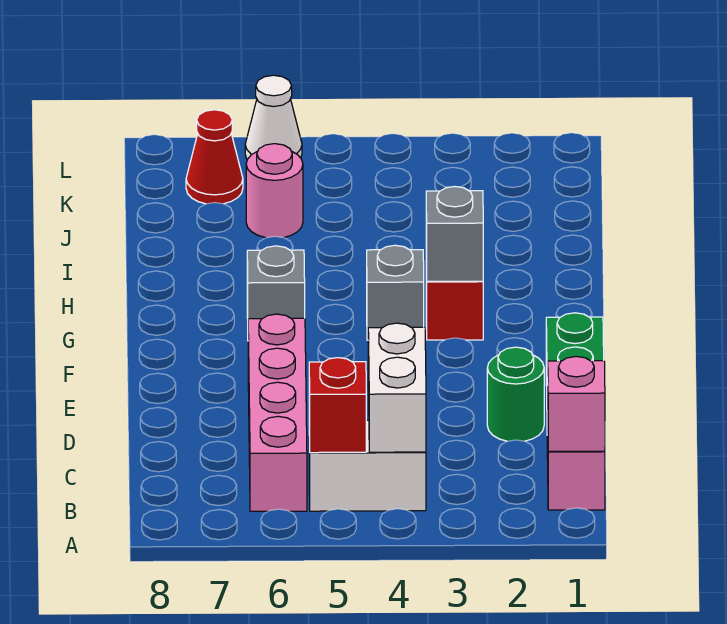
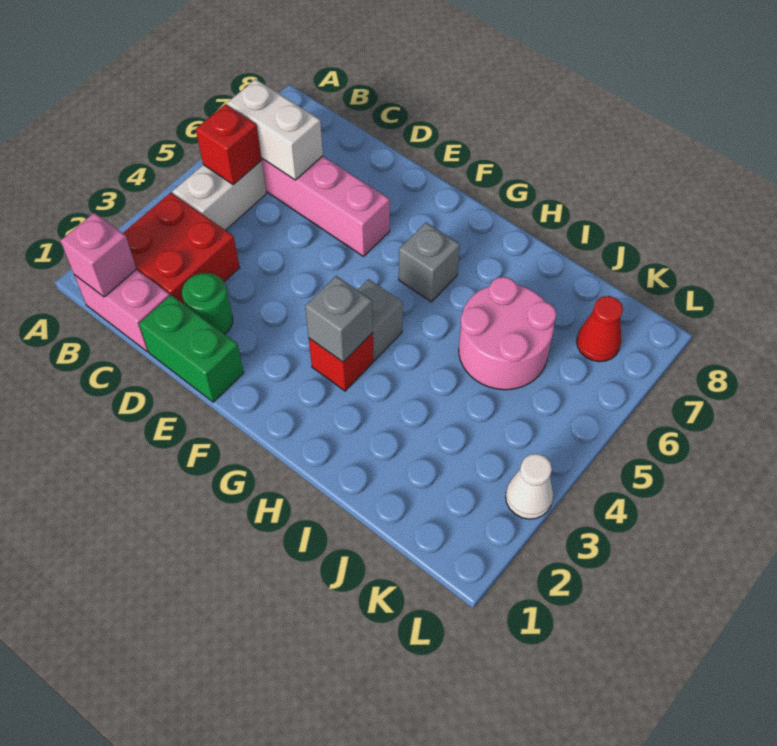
none -> red brick B2:C3 level 1
white brick B4:C4 level 2 -> white brick B6:C6 level 2
pink round brick J6 level 1 -> pink round brick I5:J6 level 1
white cone L6 level 1 -> white cone L3 level 1

